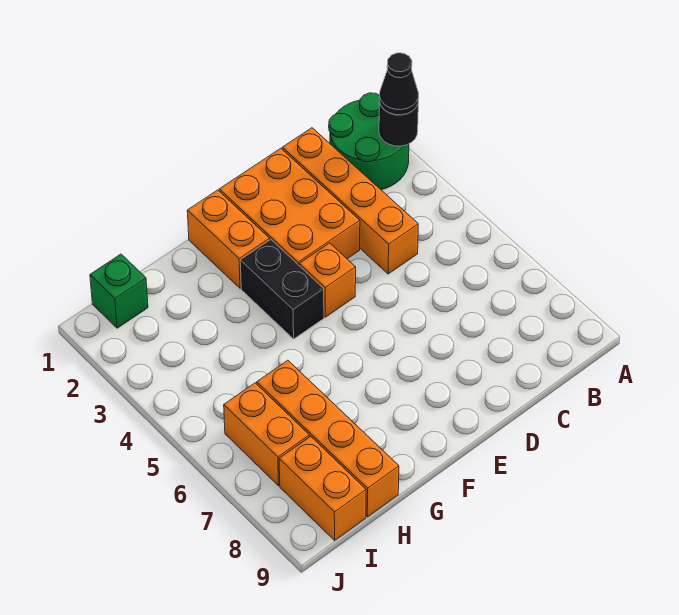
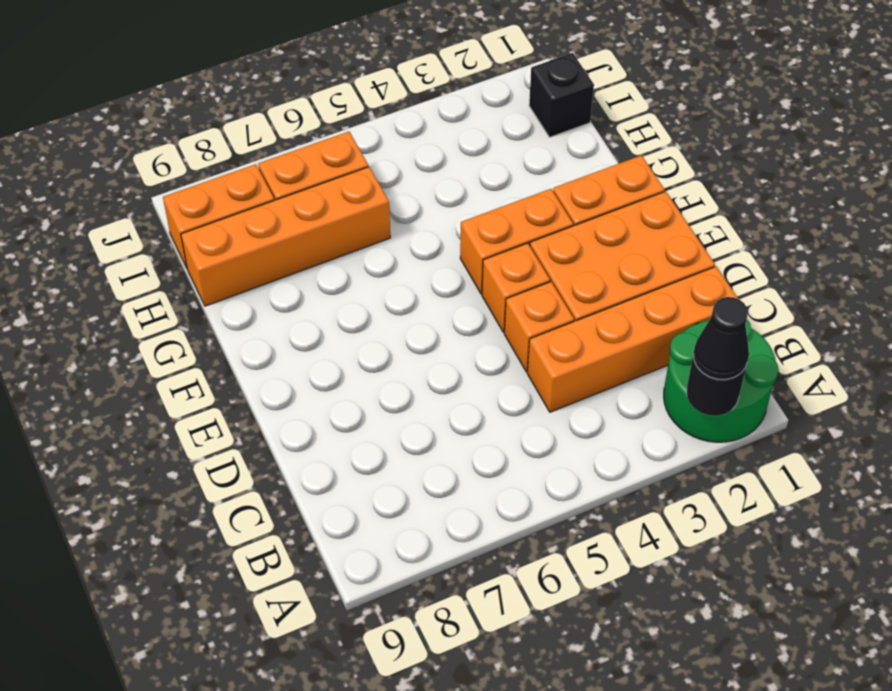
none -> orange brick D4 level 1
black brick F3:F4 level 1 -> orange brick F3:F4 level 1
green brick I1 level 1 -> black brick I1 level 1

